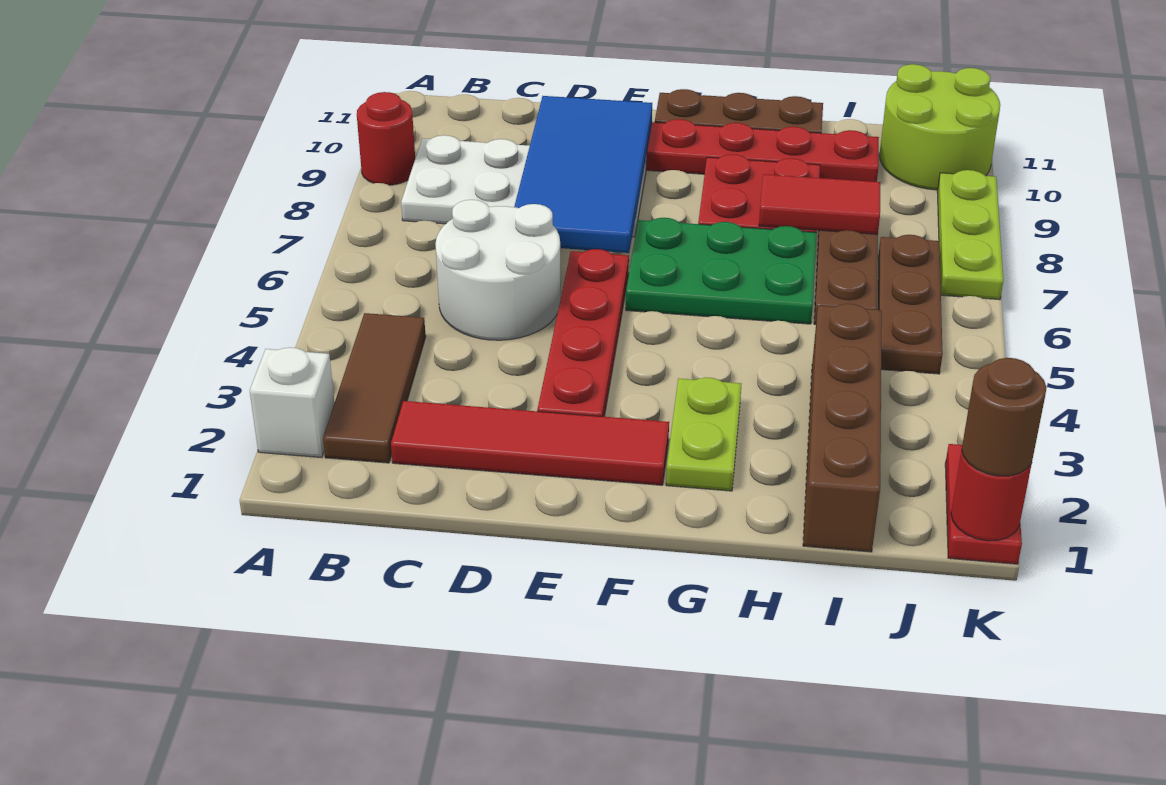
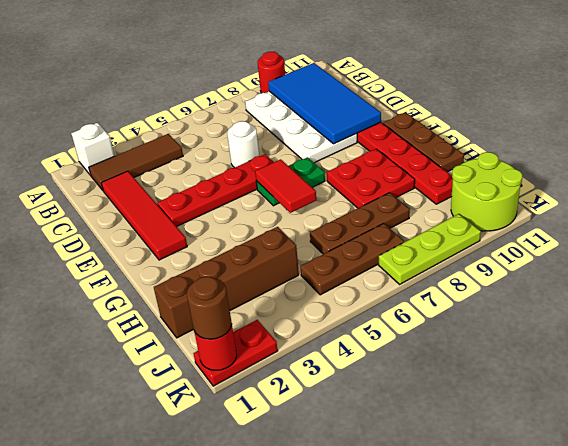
white round brick C5:D6 level 1 -> white round brick D6 level 1
blue tile D7:E10 level 2 -> blue tile B9:E10 level 2
green plate F6:H7 level 1 -> green plate F6:F7 level 1
lime plate G2:G3 level 1 -> none
red tile H8:I8 level 2 -> red tile F6:G6 level 2

